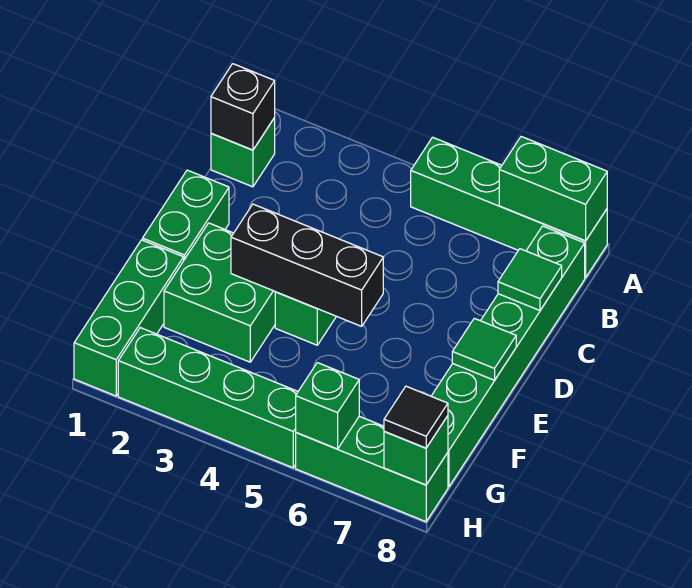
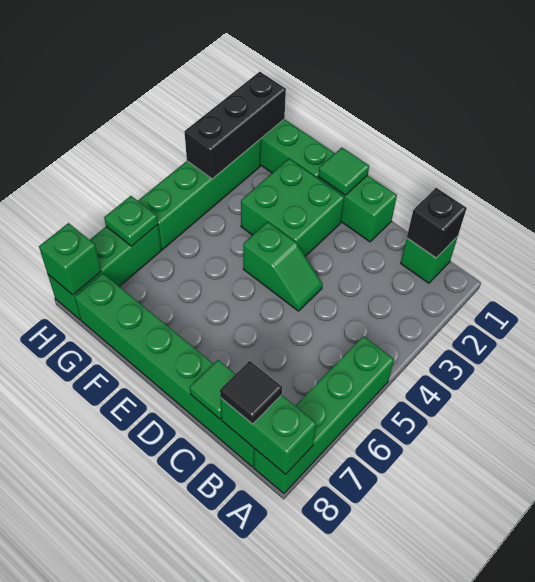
green brick A7:A8 level 2 -> green brick A8:B8 level 2
black brick E3:E5 level 2 -> black brick H1:H3 level 2
green tile E8 level 2 -> green tile E1 level 2
green brick H6 level 2 -> green plate H6 level 2
black tile H8 level 3 -> black tile B8 level 3

